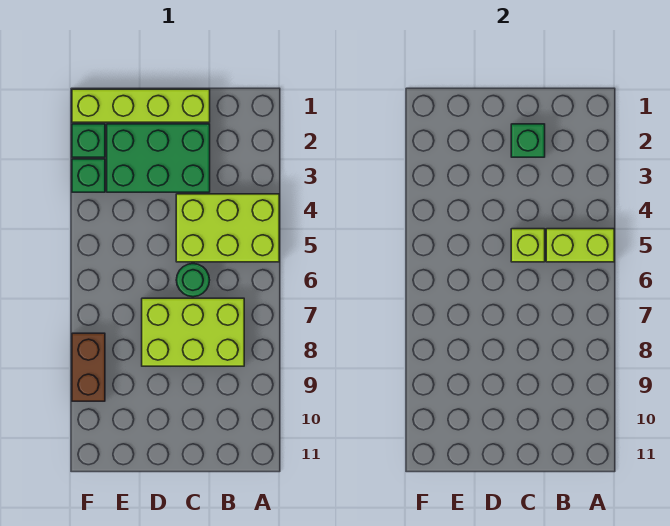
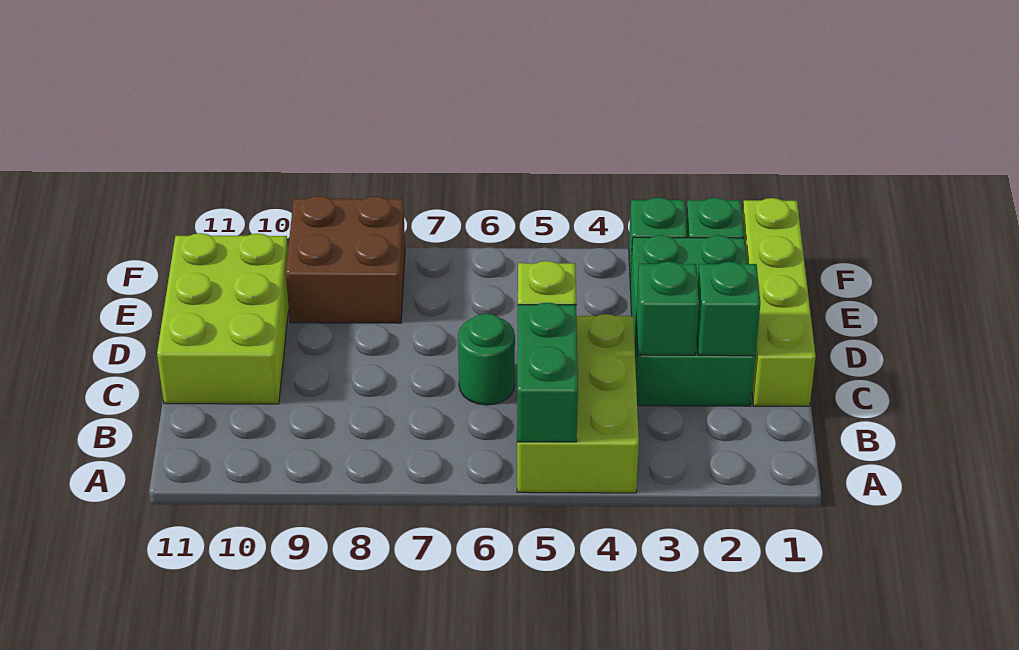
lime brick A5:B5 level 2 -> green brick A5:B5 level 2
lime brick B7:D8 level 1 -> lime brick C10:E11 level 1
none -> green brick C3 level 2
brown brick F8:F9 level 1 -> brown brick E8:F9 level 1

